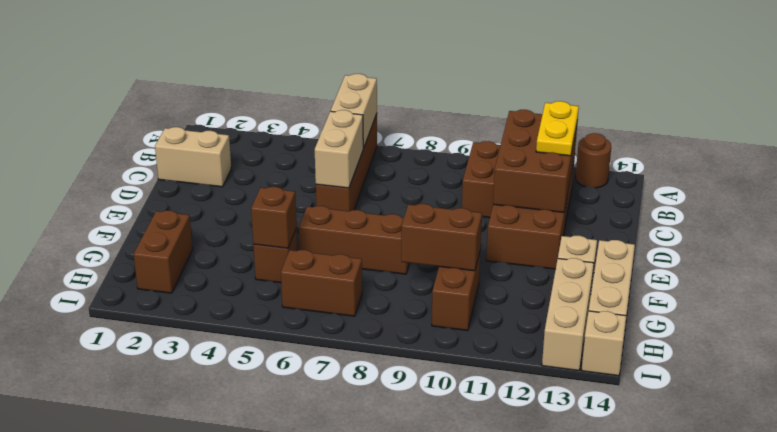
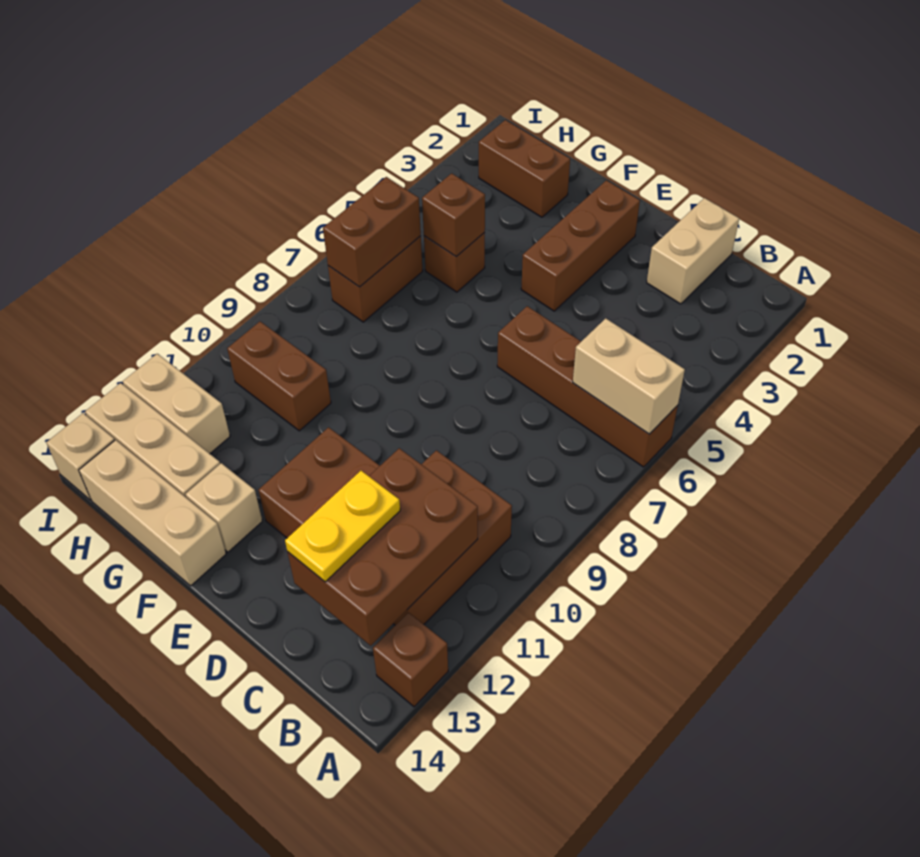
brown round brick A13 level 1 -> brown brick A13 level 1
brown brick B11:D12 level 2 -> brown brick B11:C13 level 2
yellow plate B12:C12 level 3 -> yellow plate C12:C13 level 3
tan brick C6:D6 level 2 -> tan brick H12:I12 level 1
brown brick F6:F8 level 1 -> brown brick E2:E4 level 1
brown brick G9:G10 level 2 -> brown brick H6:H7 level 2

